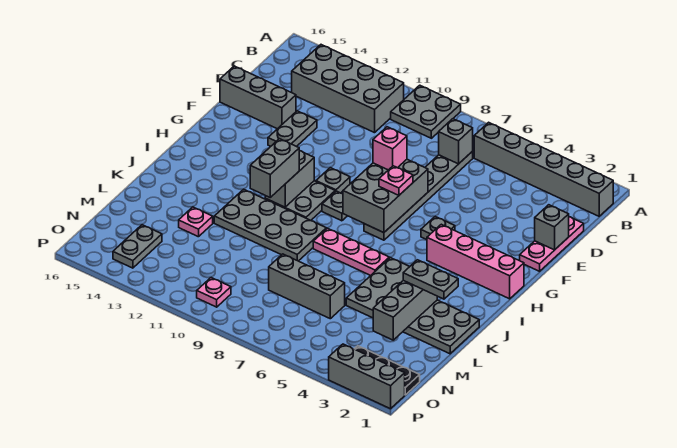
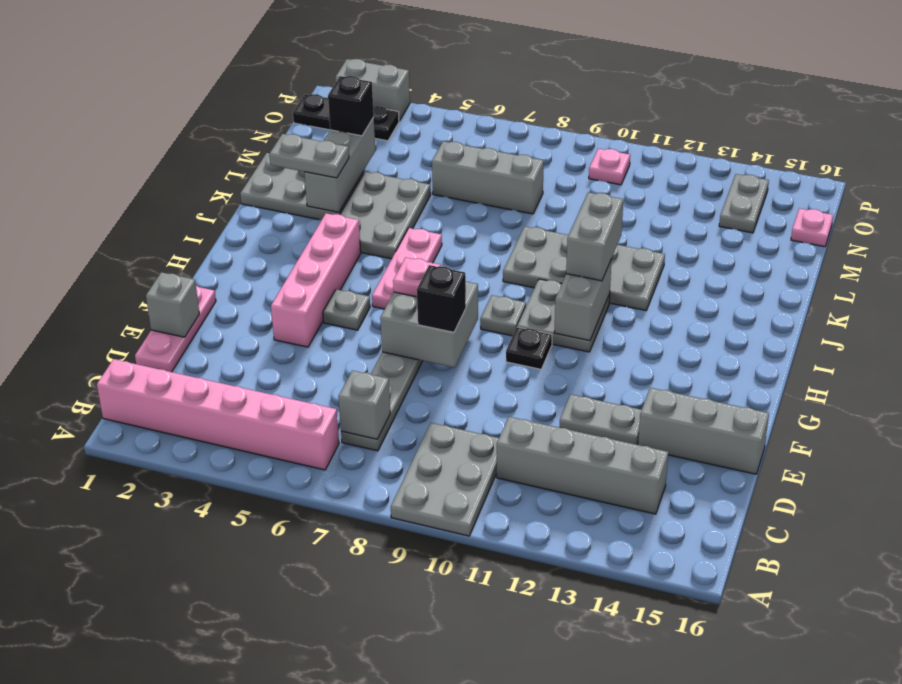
grey plate A9:B10 level 1 -> grey plate A9:C10 level 1
grey brick B1:B6 level 1 -> pink brick B1:B6 level 1
grey brick B11:C14 level 1 -> grey brick C11:C14 level 1
grey plate E13:F13 level 1 -> grey plate E12:E13 level 1
grey brick F7:H8 level 2 -> grey brick F7:G8 level 2
pink brick F8 level 3 -> black brick F8 level 3
grey plate G10 level 1 -> black plate G10 level 1
pink brick H1:H4 level 1 -> pink brick F4:I4 level 1
pink plate J6:J8 level 1 -> pink plate H6:J6 level 1
pink plate L13 level 1 -> pink plate N16 level 1
none -> black brick M3 level 3
grey brick P1:P3 level 1 -> grey brick P2:P3 level 1

